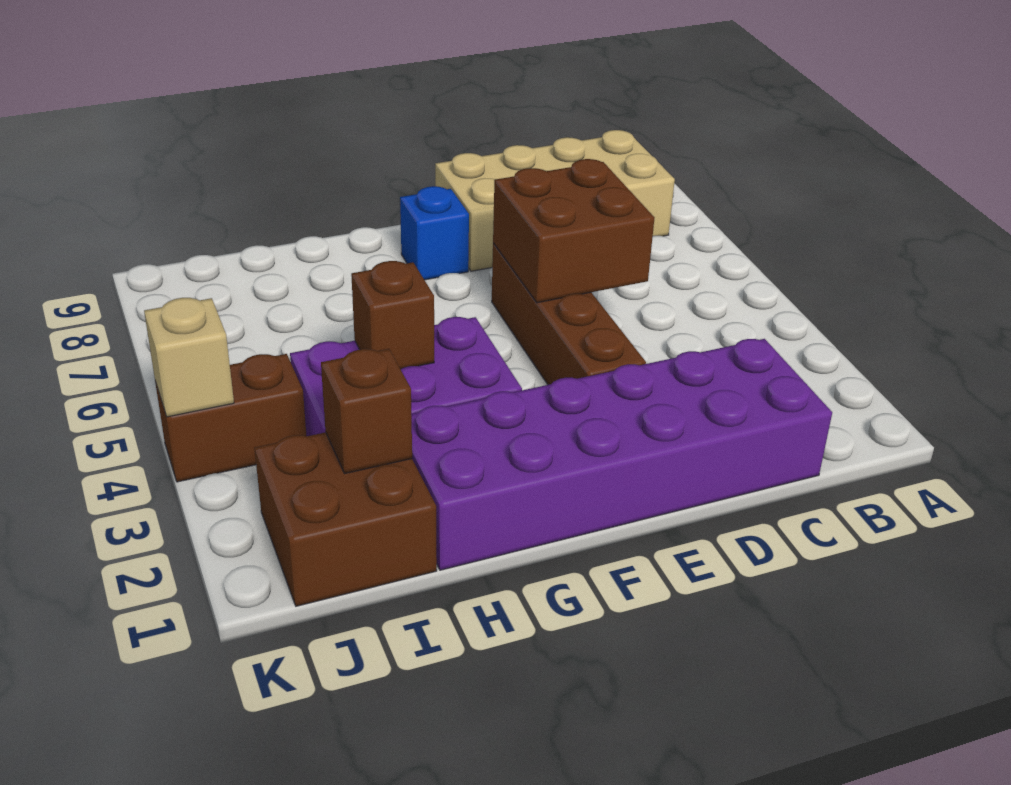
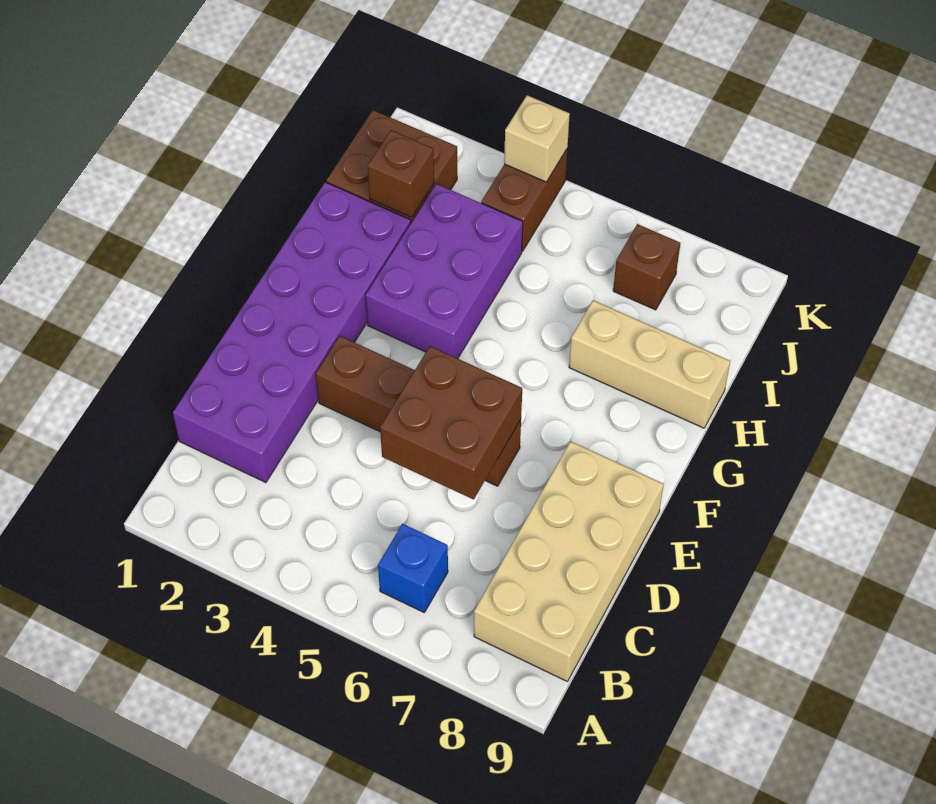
blue brick F8 level 1 -> blue brick B6 level 1
brown brick H4 level 2 -> brown brick J7 level 1
none -> tan brick H7:H9 level 1

